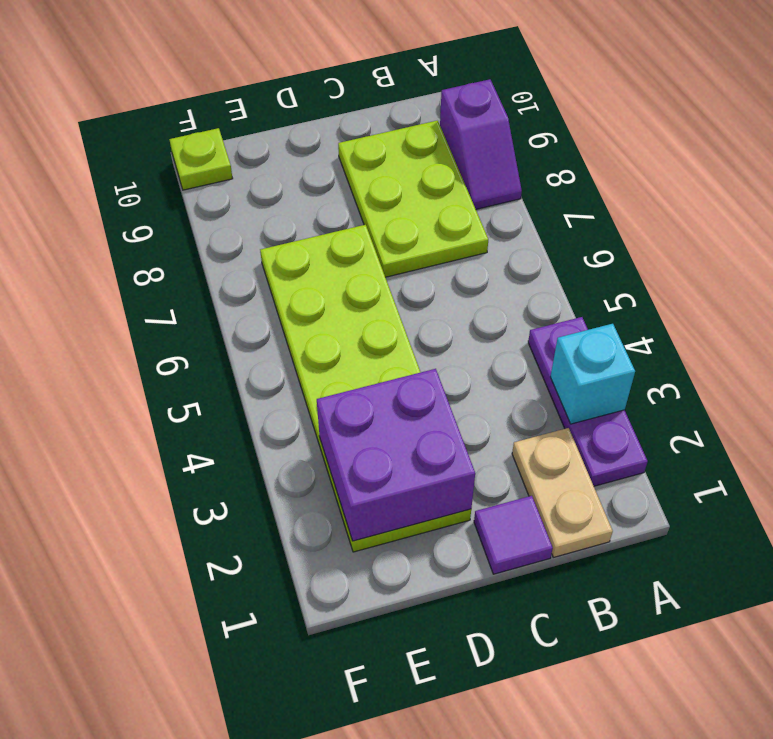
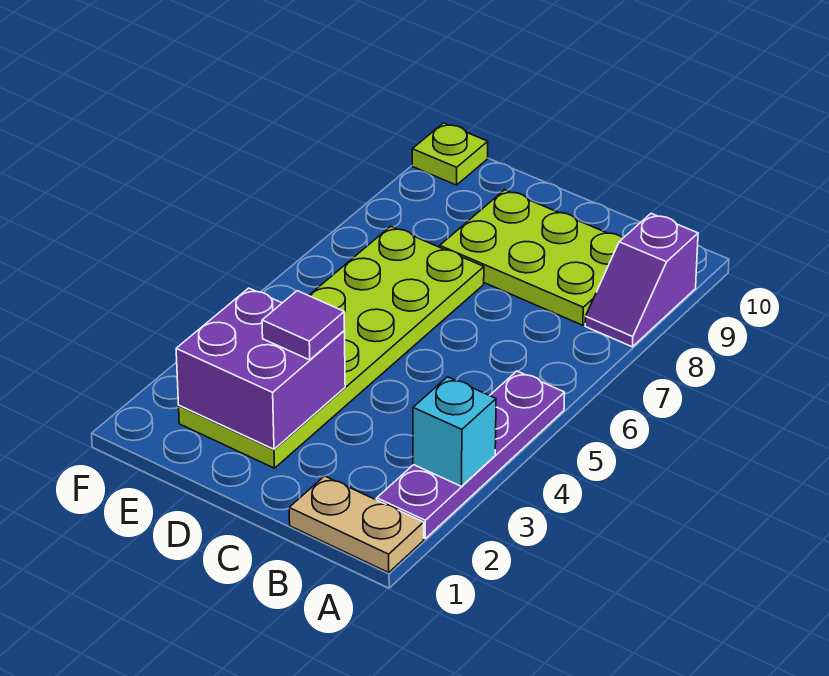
purple plate A2:A4 level 1 -> purple plate A2:A5 level 1
tan plate B1:B2 level 1 -> tan plate A1:B1 level 1
lime plate B7:C9 level 1 -> lime plate B8:D9 level 1
purple tile C1 level 1 -> purple tile D3 level 3

